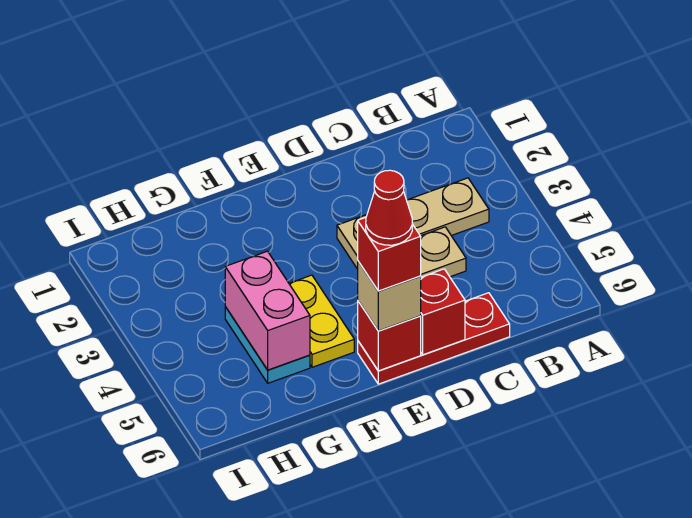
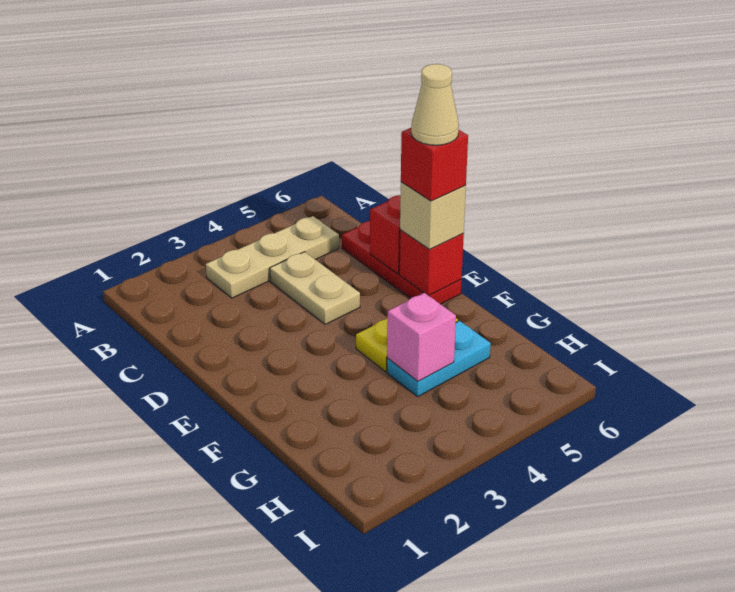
tan plate B3:D3 level 1 -> tan plate B3:B5 level 1
red cone E6 level 5 -> tan cone E6 level 5
pink brick G4:G5 level 2 -> pink brick G4 level 2

